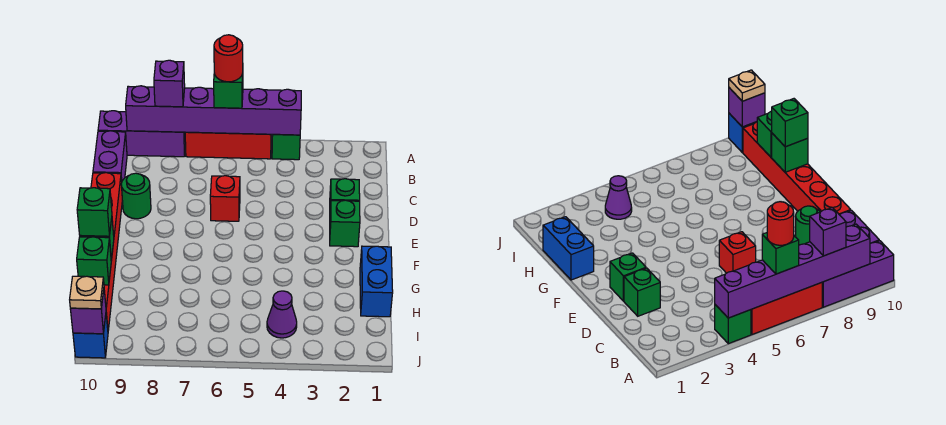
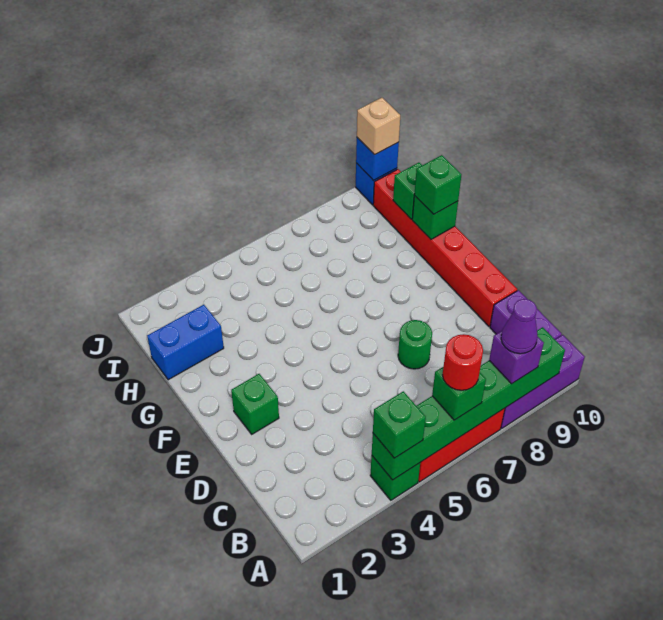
purple brick A4:A9 level 2 -> green brick A4:A9 level 2
green brick D2 level 1 -> green brick A4 level 3
red brick D6 level 1 -> none
green round brick D9 level 1 -> green round brick D7 level 1
blue brick G1:H1 level 1 -> blue brick H1:H2 level 1
purple cone I4 level 1 -> purple cone A8 level 4
purple brick J10 level 2 -> blue brick J10 level 2
tan plate J10 level 3 -> tan brick J10 level 3

